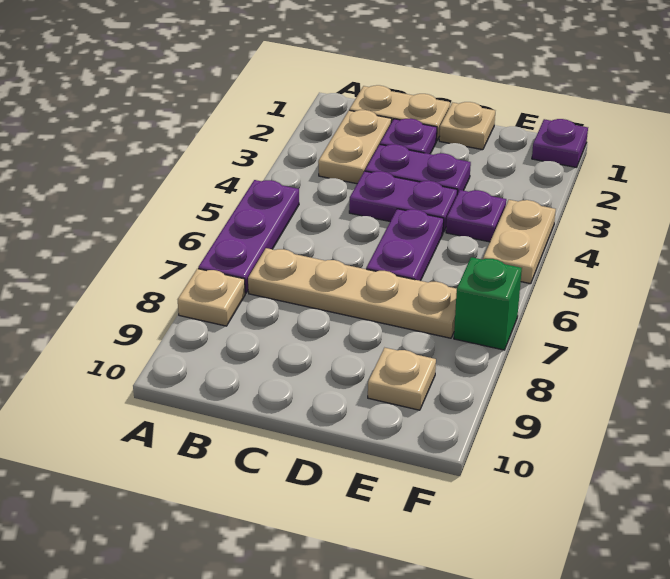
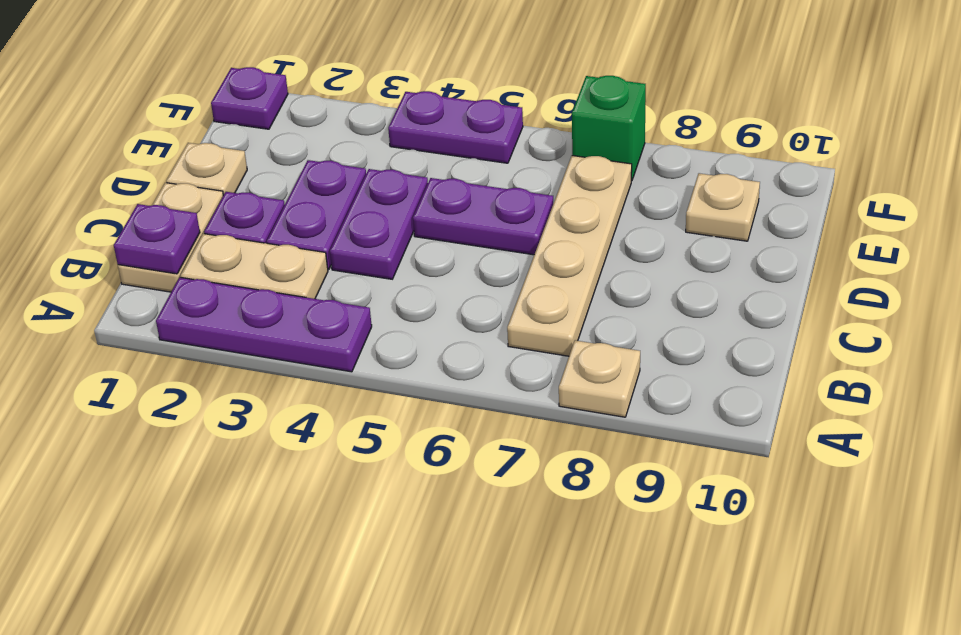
purple plate A5:A7 level 1 -> purple plate A2:A4 level 1
purple plate E4 level 1 -> purple plate B1 level 2
tan plate F4:F5 level 1 -> purple plate F4:F5 level 1

